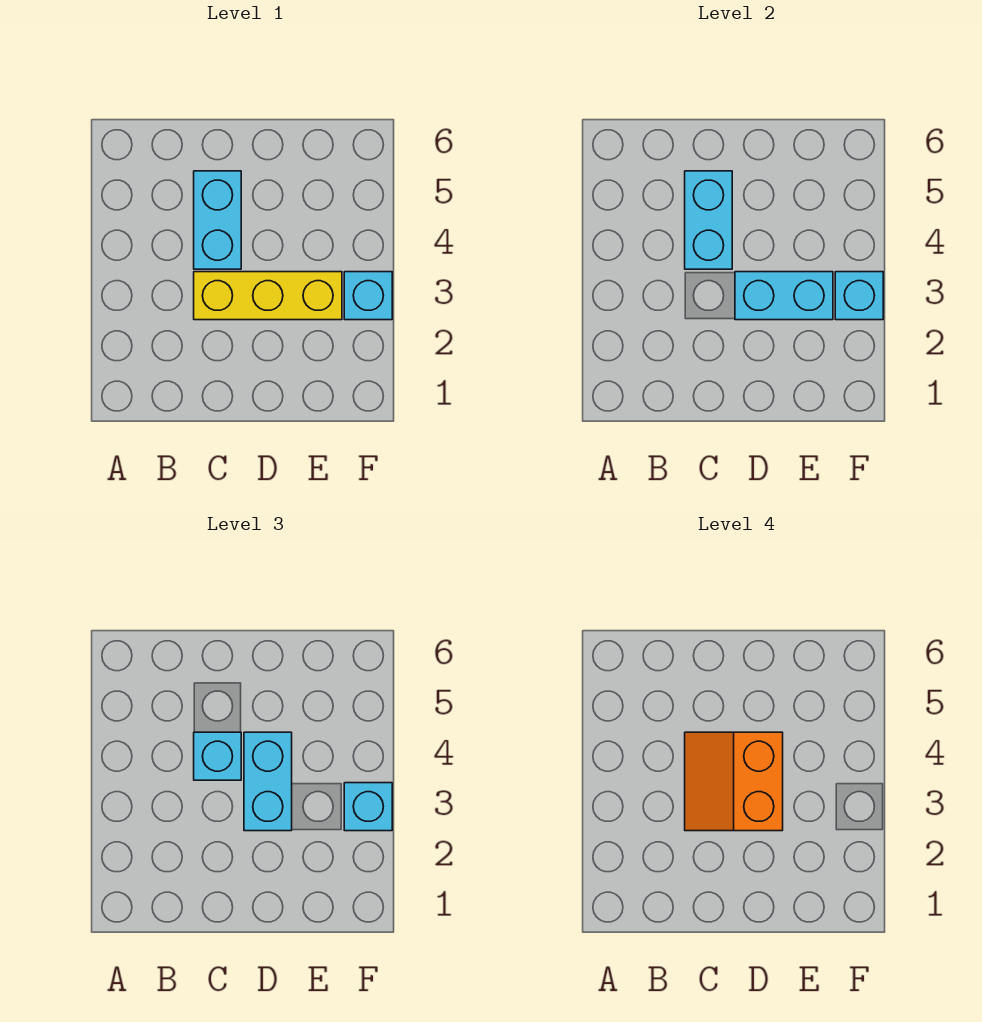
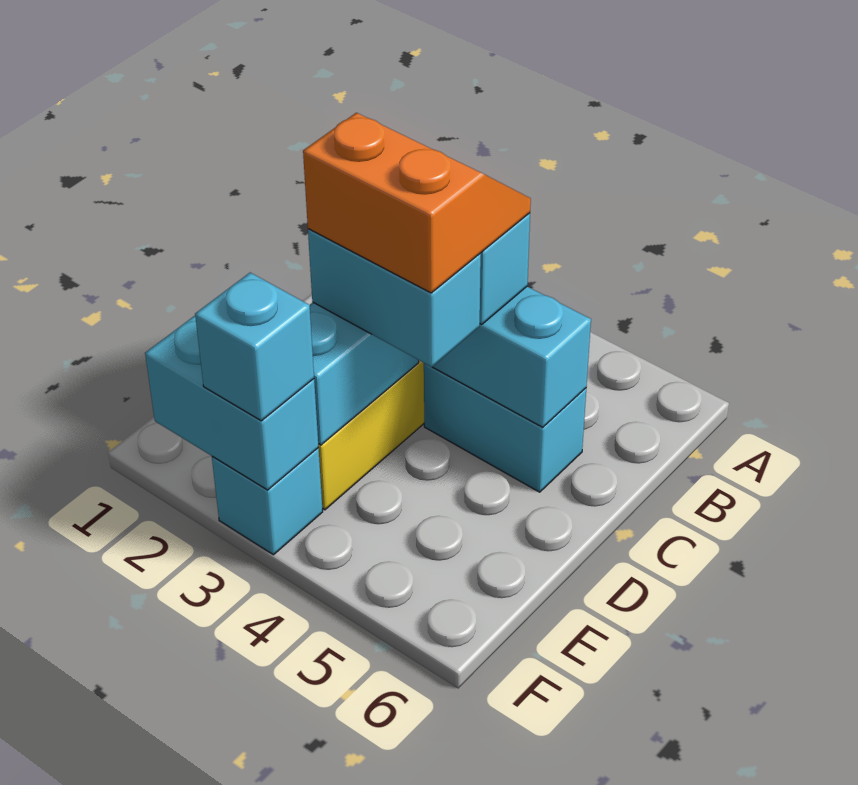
cyan brick F3 level 2 -> cyan brick F2:F3 level 2

